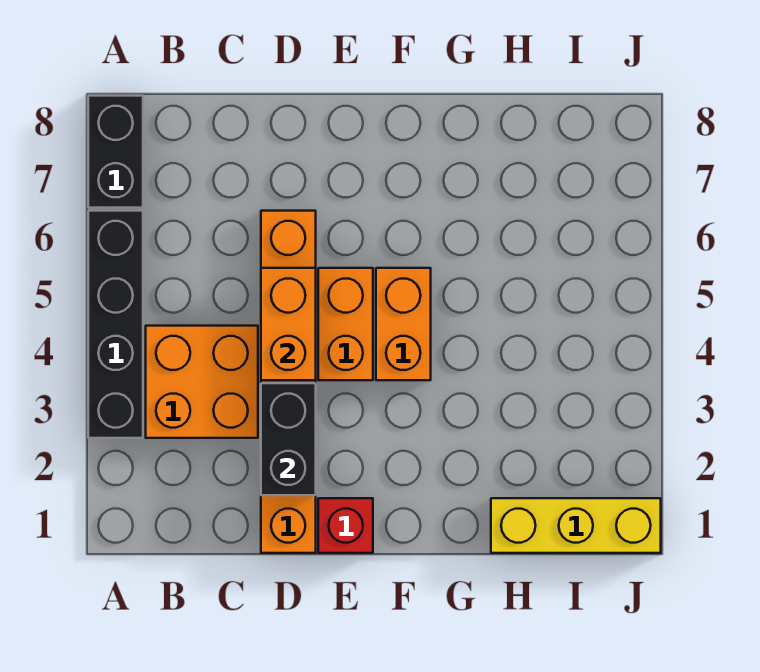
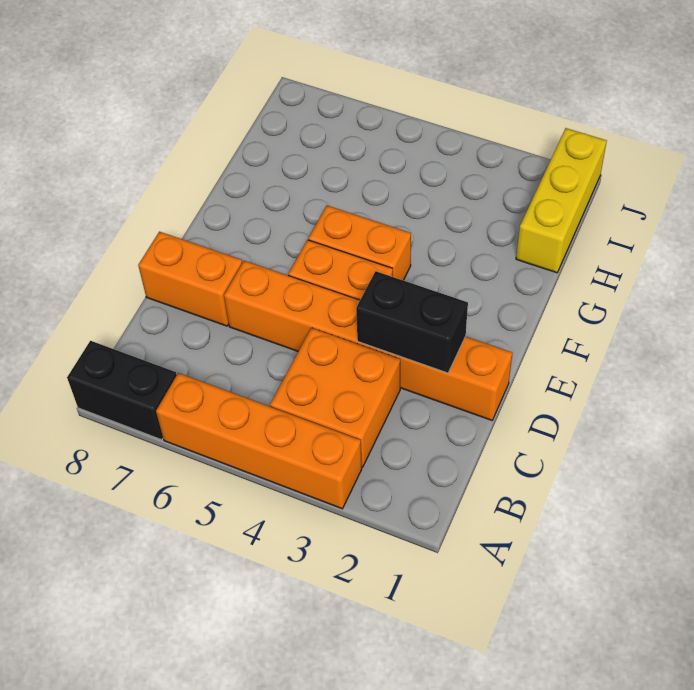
black brick A3:A6 level 1 -> orange brick A3:A6 level 1
orange brick D4:D5 level 2 -> orange brick D7:D8 level 1
red brick E1 level 1 -> none

